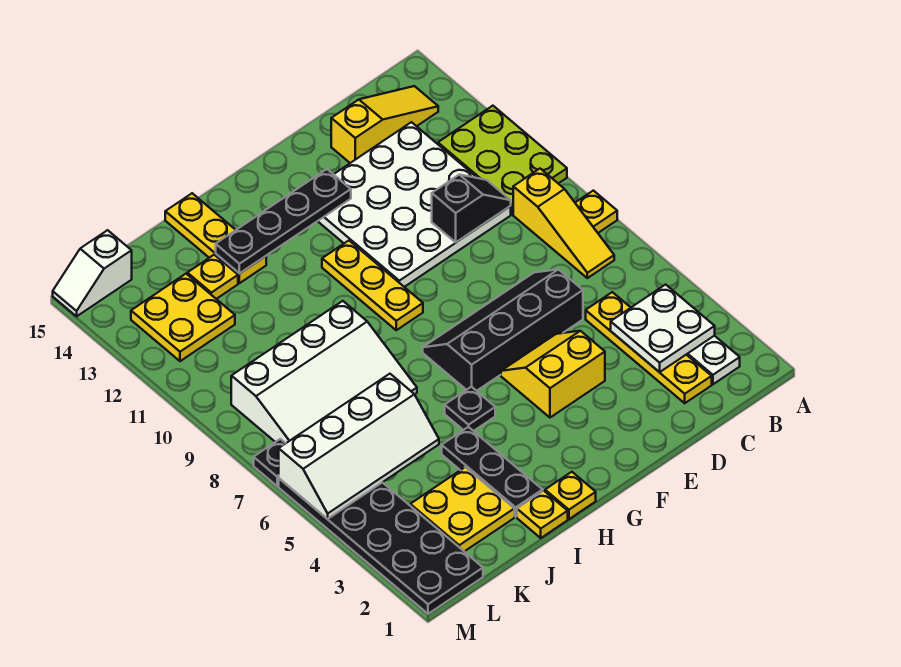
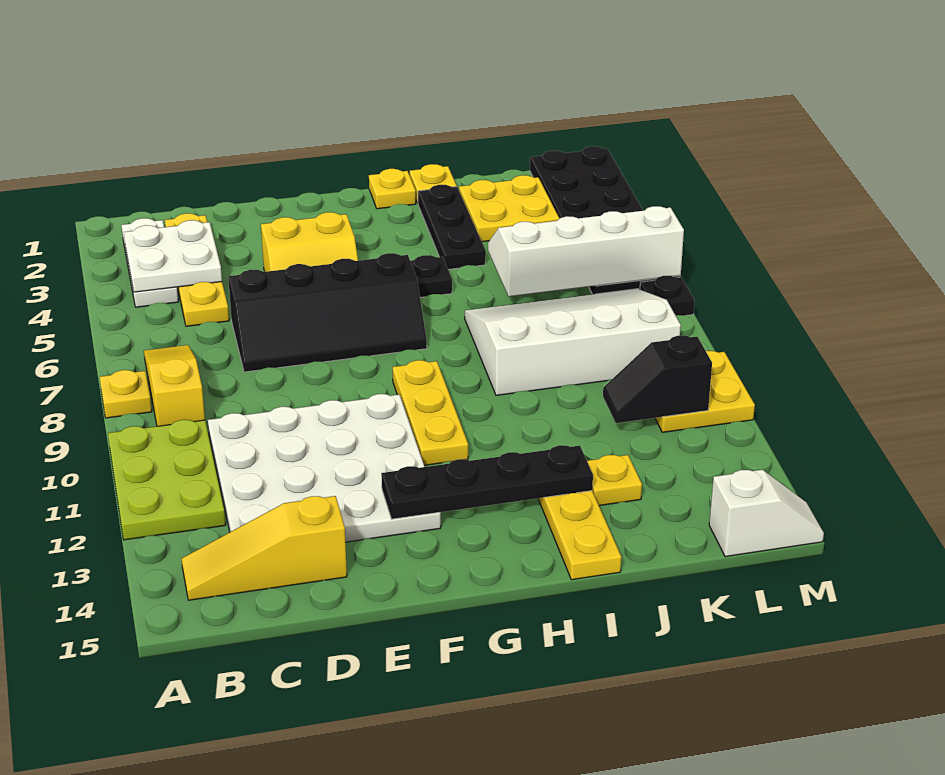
black slope C10:D10 level 2 top D -> black slope K11:L11 level 2 top L
yellow plate K12:L13 level 1 -> yellow plate L10:M11 level 1

